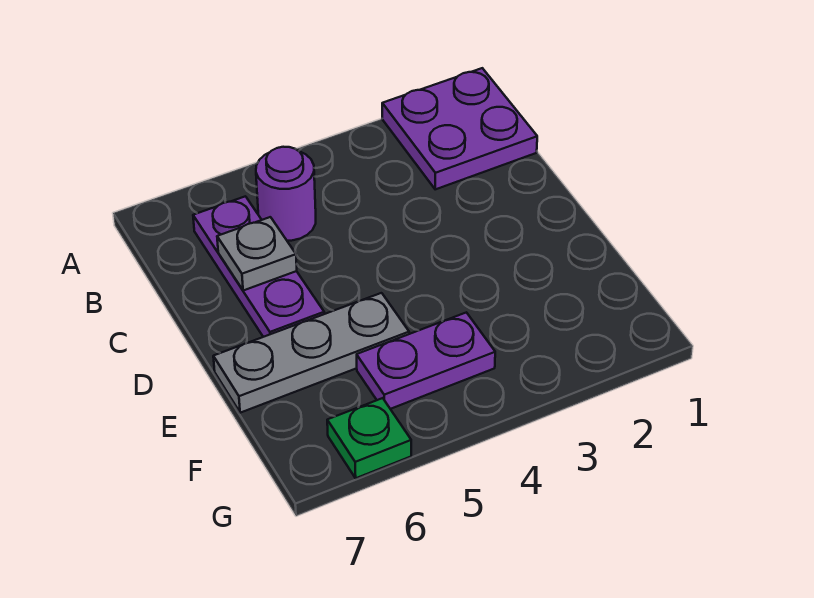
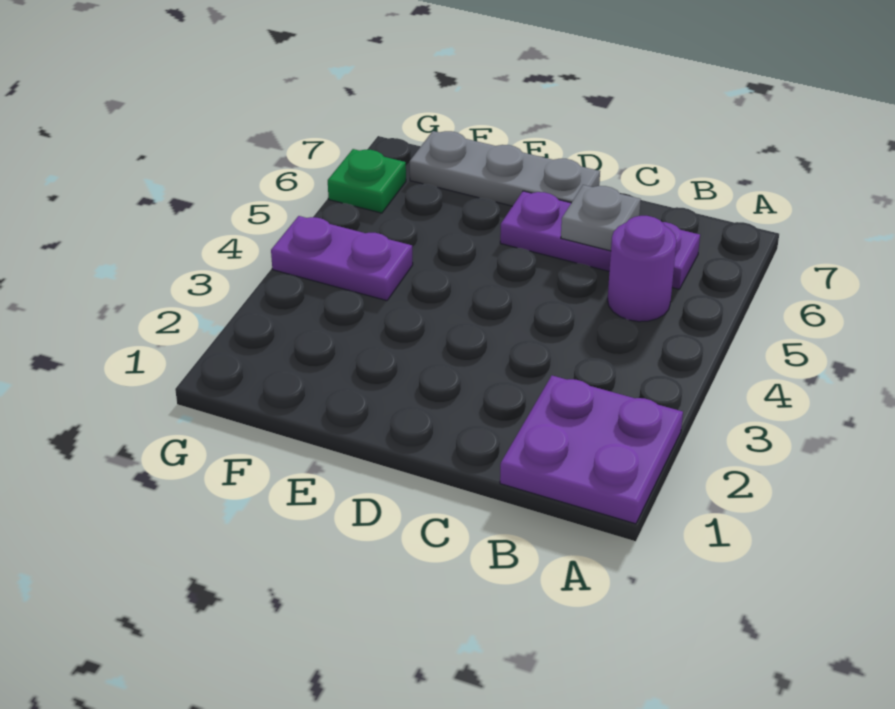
grey plate E5:E7 level 1 -> grey plate D7:F7 level 1
purple plate F4:F5 level 1 -> purple plate F4:G4 level 1

